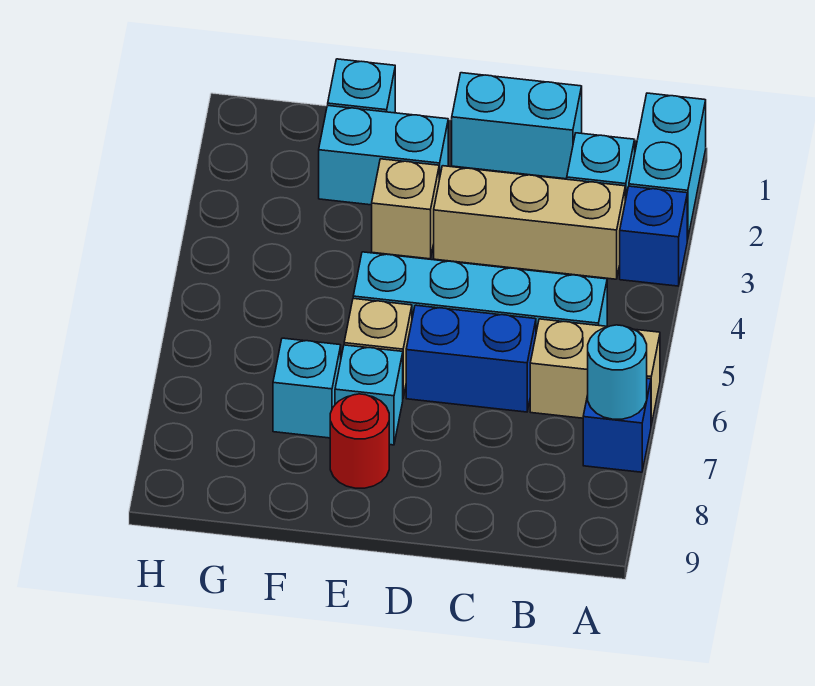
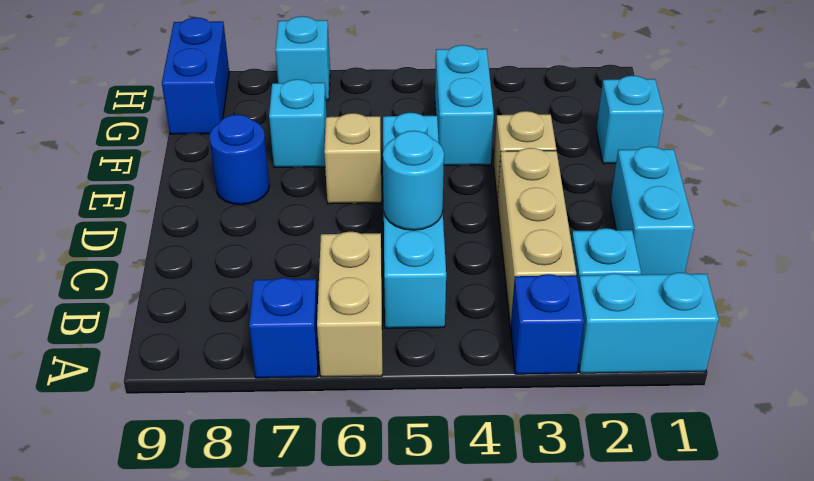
cyan round brick A7 level 2 -> cyan round brick C5 level 2
blue brick C6:D6 level 1 -> blue brick G9:H9 level 1
cyan brick E2:F2 level 1 -> cyan brick F4:G4 level 1
cyan brick E7 level 1 -> cyan brick H7 level 1
red round brick E8 level 1 -> blue round brick E8 level 1

